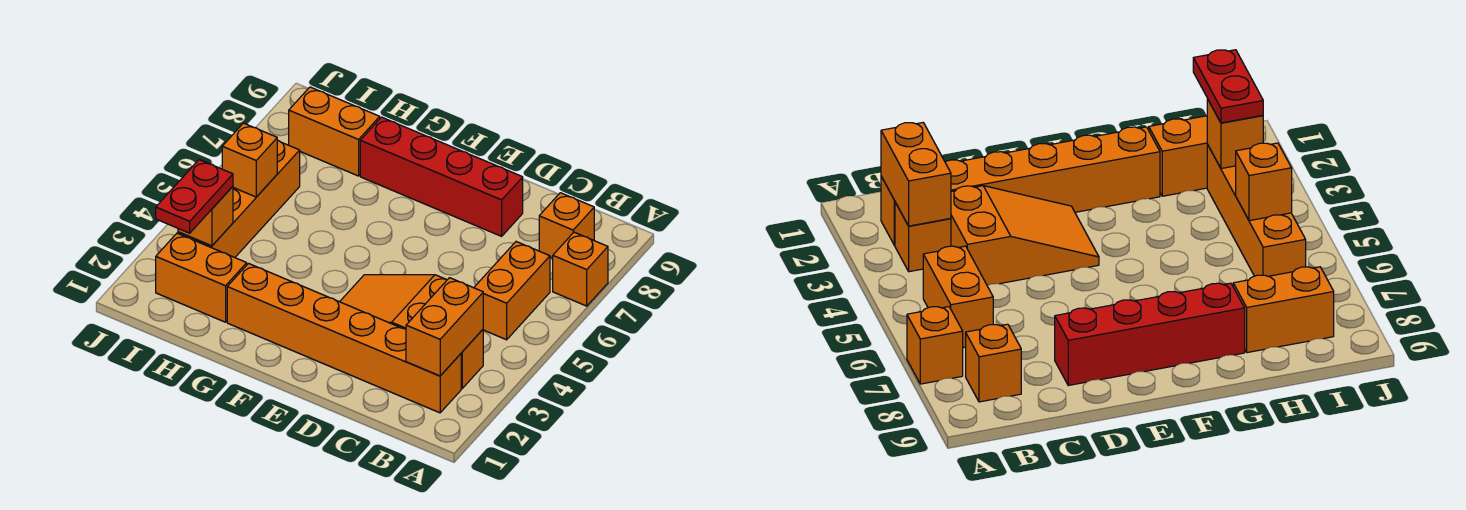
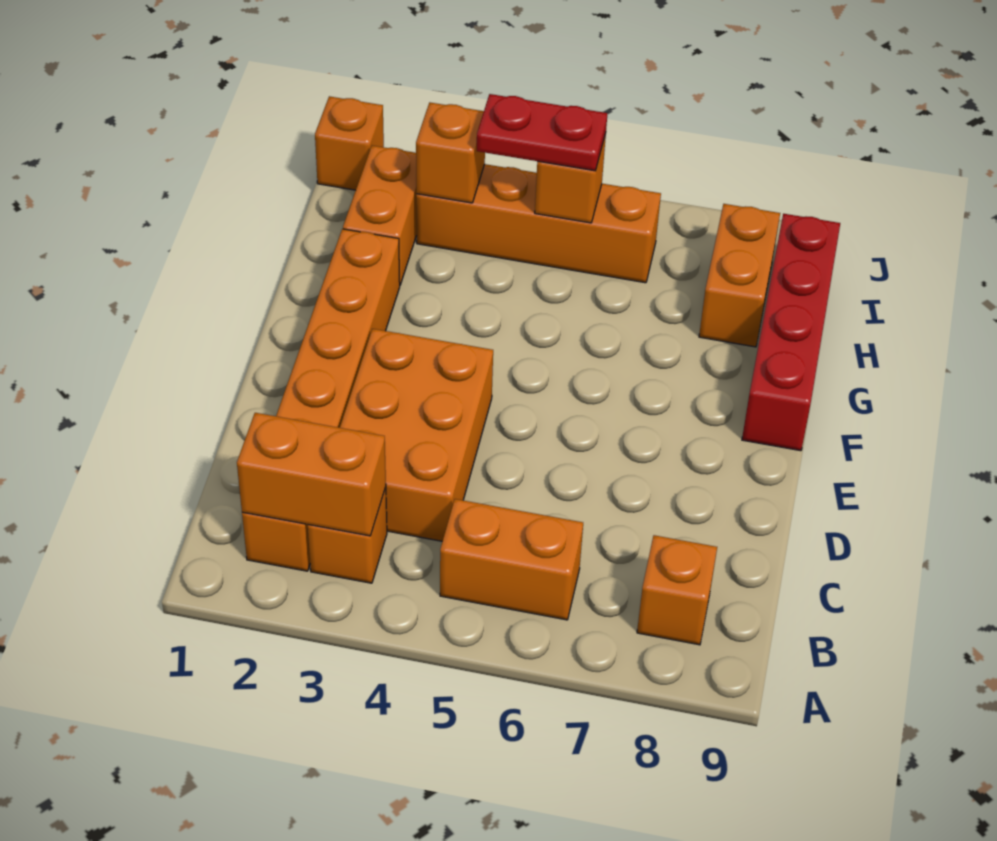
orange brick A7 level 1 -> orange brick J1 level 1
orange slope C3:E4 level 1 top C -> orange brick C3:E4 level 1
red brick D8:G8 level 1 -> red brick F9:I9 level 1
red plate I2:I3 level 3 -> red plate I4:I5 level 3

